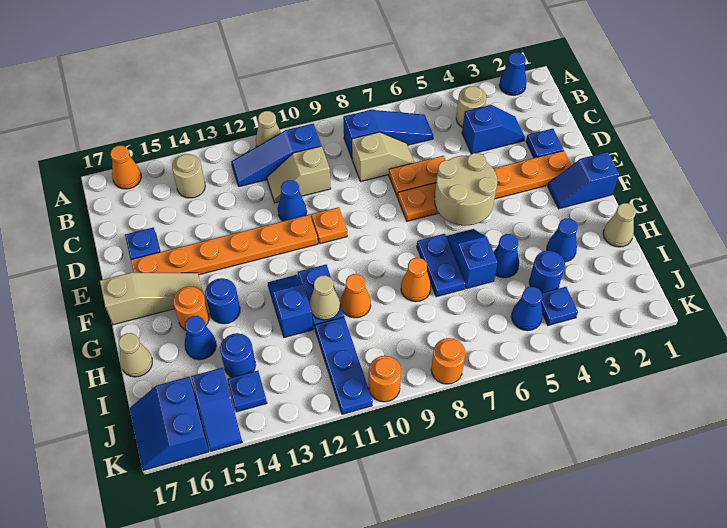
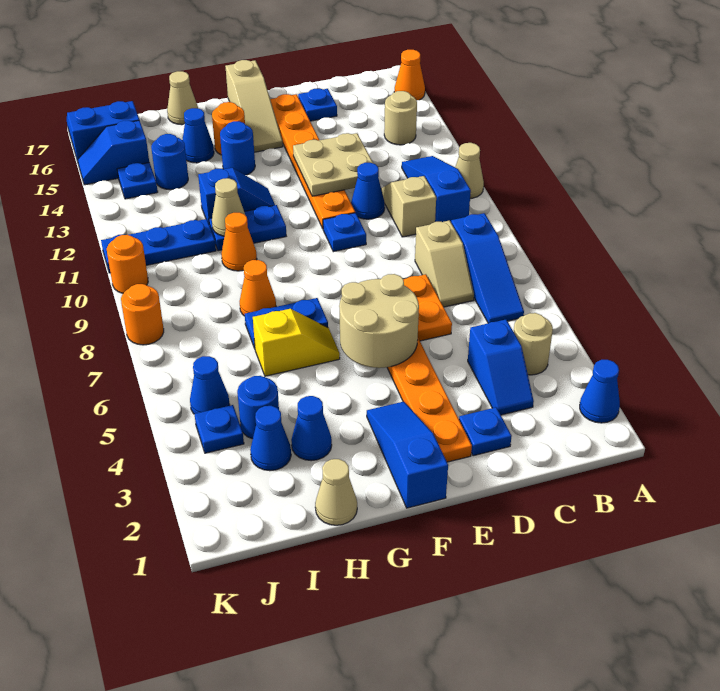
none -> tan plate D12:E13 level 2
orange plate E10 level 1 -> blue plate E10 level 1
blue slope F1:F2 level 1 top 1 -> blue slope F1:F3 level 1 top 1
blue slope G6:H6 level 1 top H -> yellow slope G6:H6 level 1 top H
blue cone H5 level 1 -> blue cone I3 level 1

